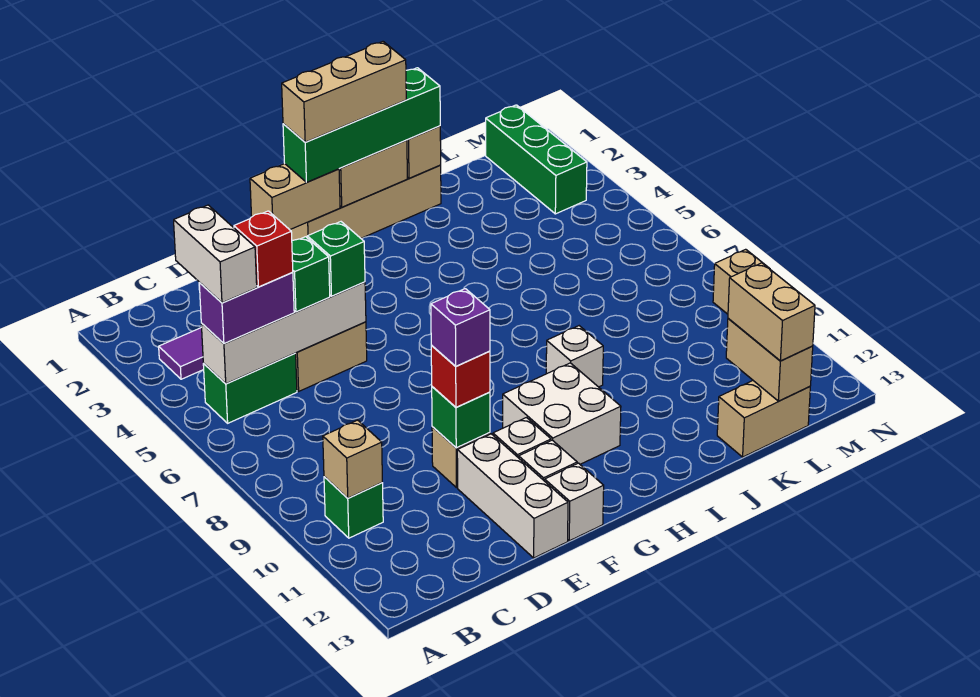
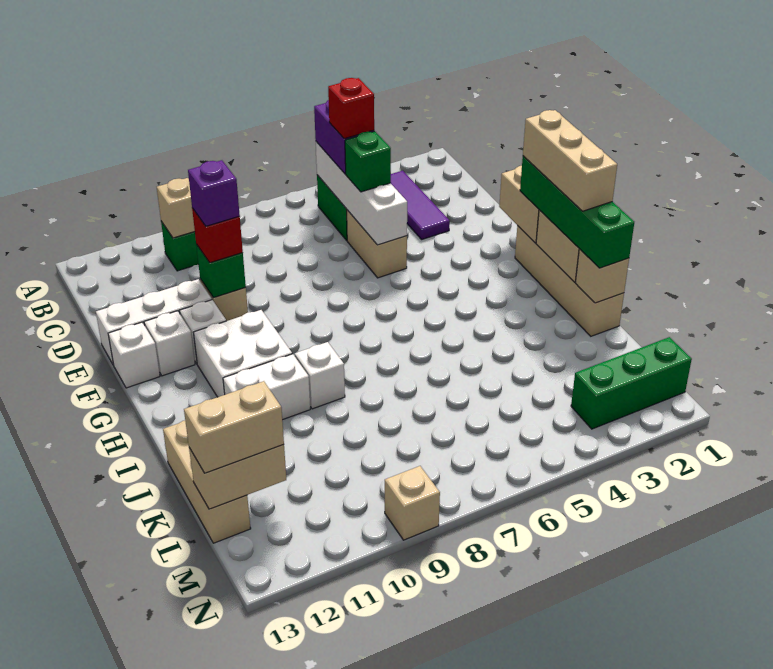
white brick B4:B5 level 4 -> white brick I10:I11 level 1
green brick E5 level 3 -> none
tan brick K13:L13 level 1 -> tan brick J13:L13 level 1

